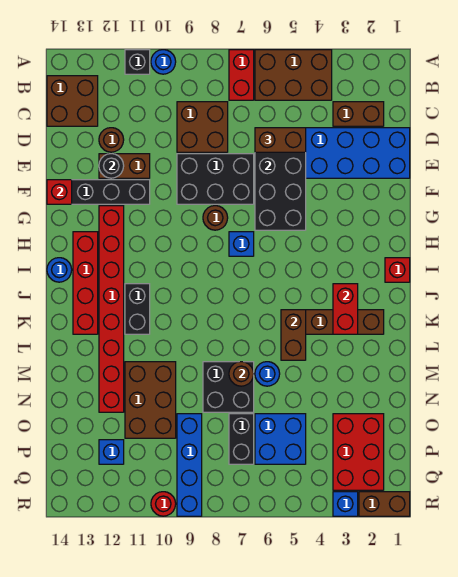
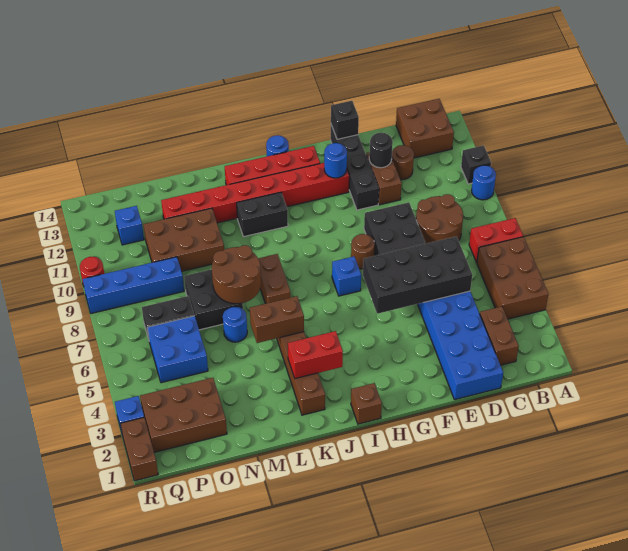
brown brick C8:D9 level 1 -> brown round brick C8:D9 level 1
brown brick D5:D6 level 3 -> brown brick K7:K8 level 1
red brick F14 level 2 -> black brick F14 level 2
none -> blue round brick G12 level 2
red brick I1 level 1 -> brown brick I1 level 1
brown round brick M7 level 2 -> brown round brick L7:M8 level 2
red brick O2:Q3 level 1 -> brown brick O2:Q3 level 1

